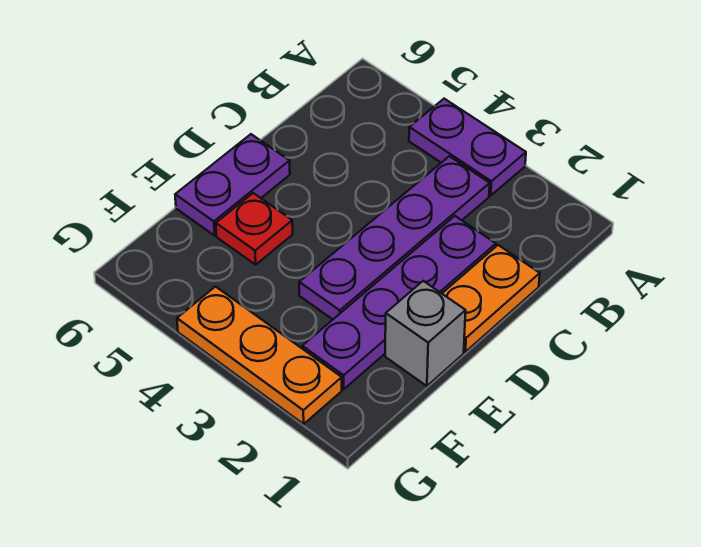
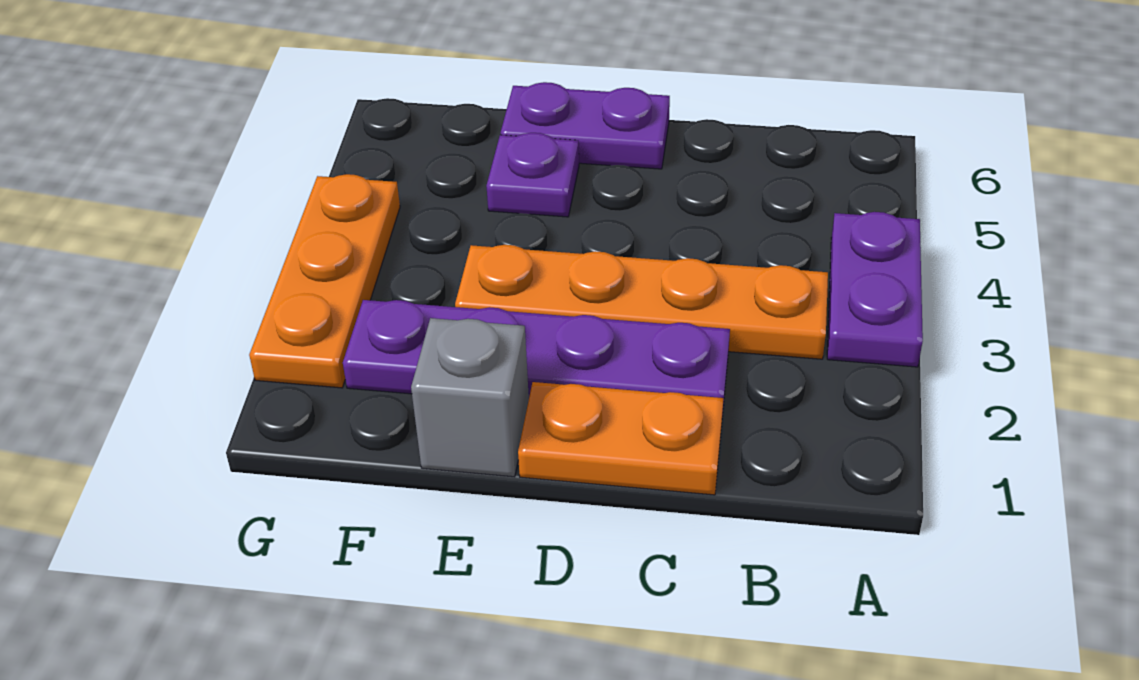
purple plate B3:E3 level 1 -> orange plate B3:E3 level 1
red plate E5 level 1 -> purple plate E5 level 1

